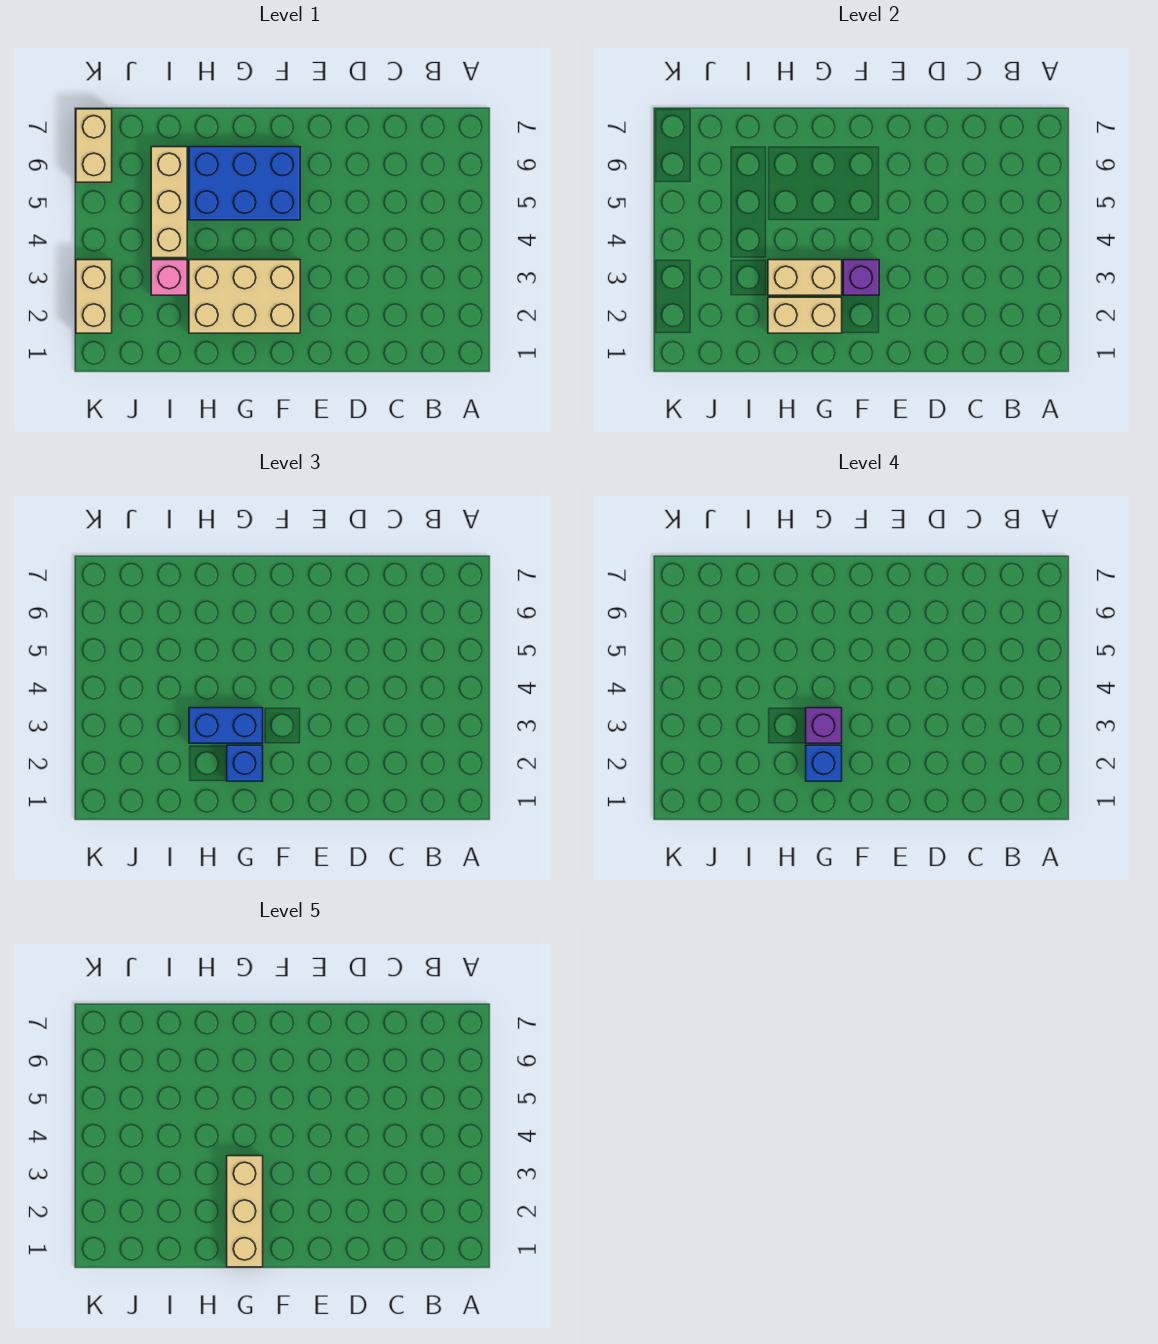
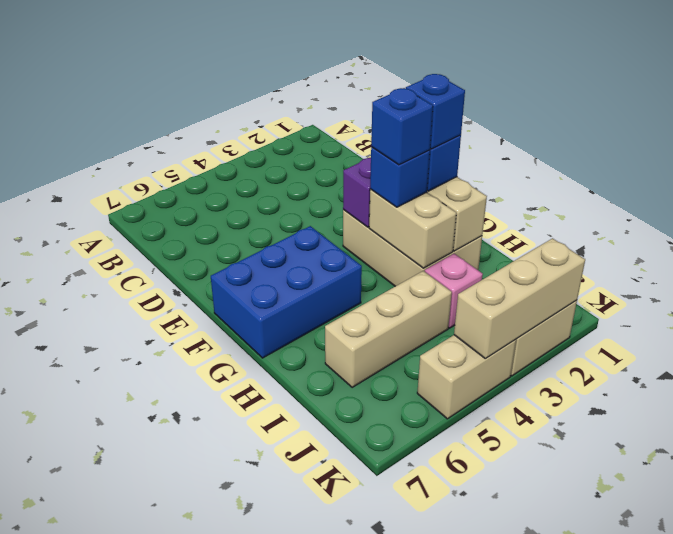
blue brick F5:H6 level 1 -> blue brick F5:G7 level 1
tan brick G1:G3 level 5 -> tan brick K2:K4 level 2
blue brick G3:H3 level 3 -> blue brick G3 level 3
purple brick G3 level 4 -> blue brick G3 level 4
tan brick K6:K7 level 1 -> tan brick K4:K5 level 1

